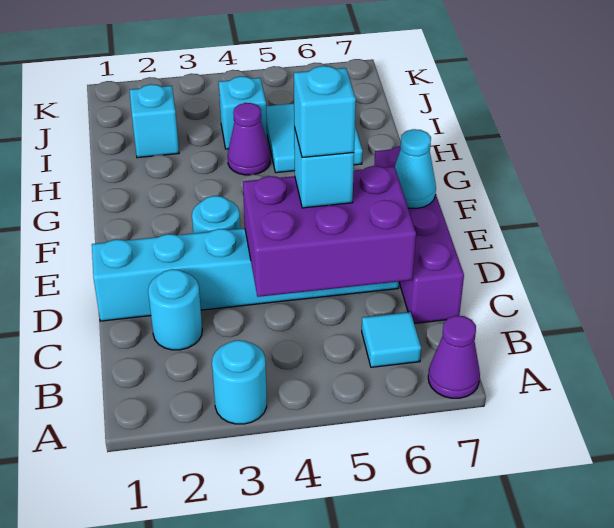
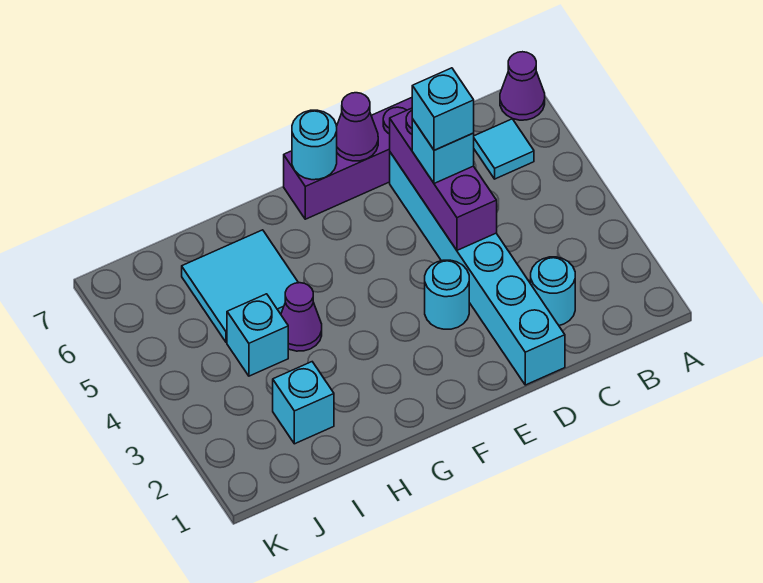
cyan round brick A3 level 1 -> cyan round brick F7 level 2
purple brick C4:D6 level 2 -> purple brick D4:D6 level 2
cyan cone E7 level 2 -> purple cone E7 level 2

